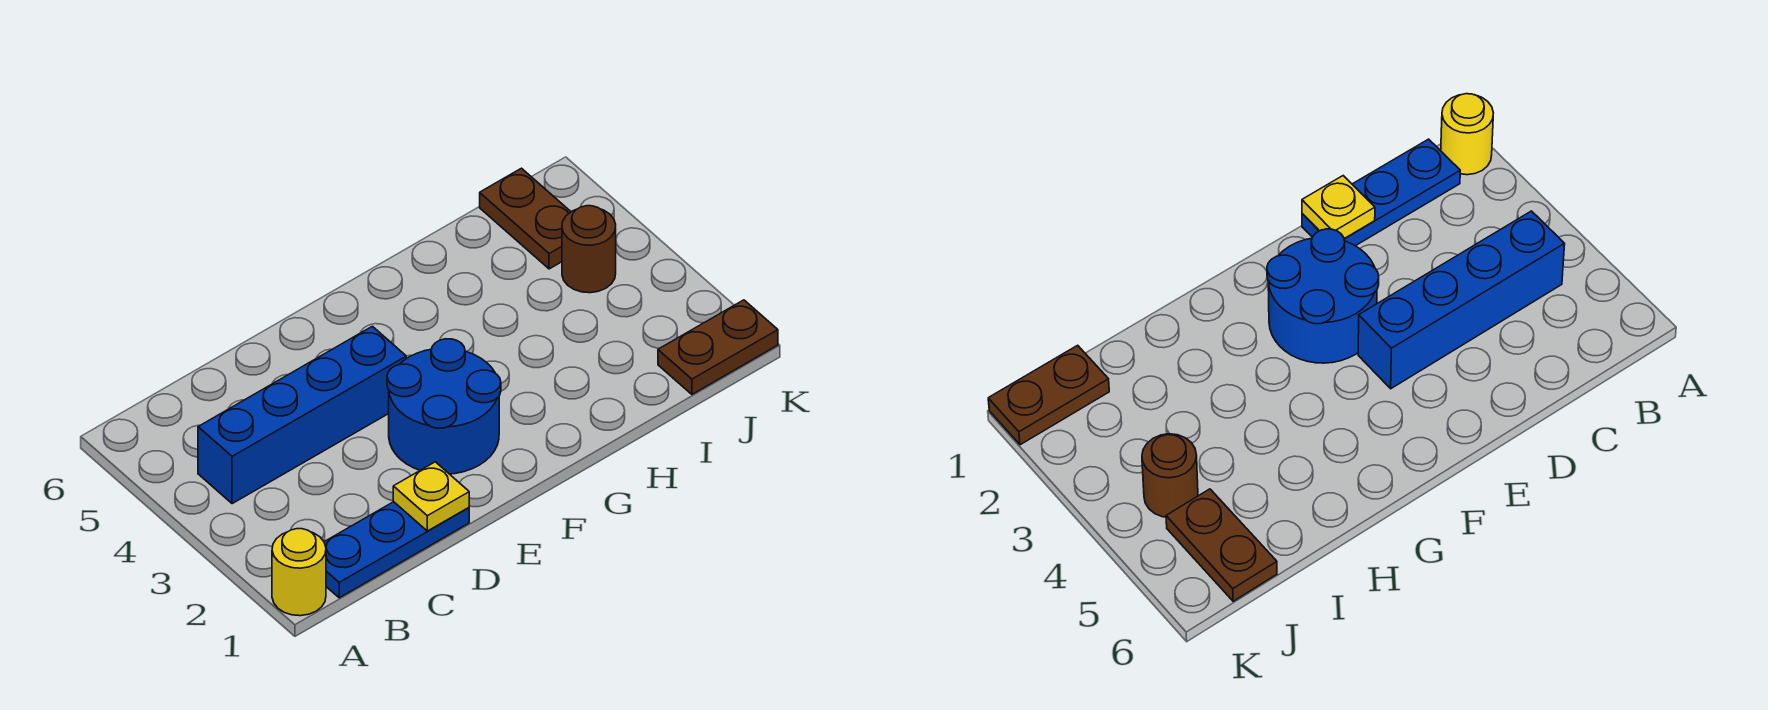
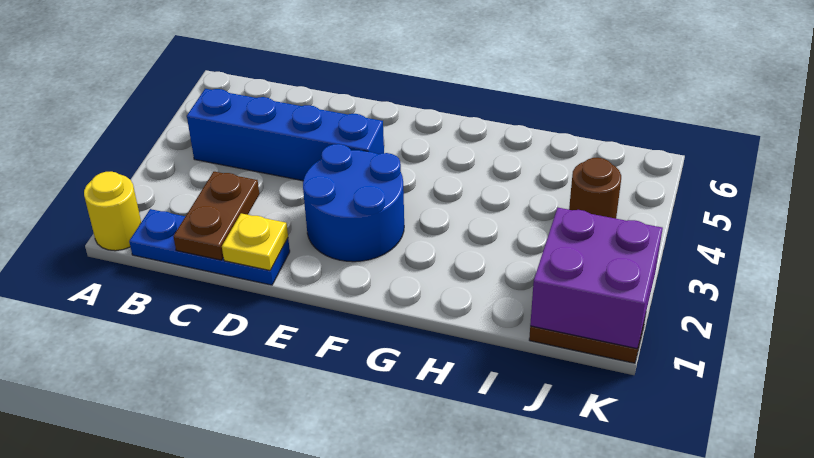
none -> purple brick J1:K2 level 2
brown plate J5:J6 level 1 -> brown plate C1:C2 level 2

